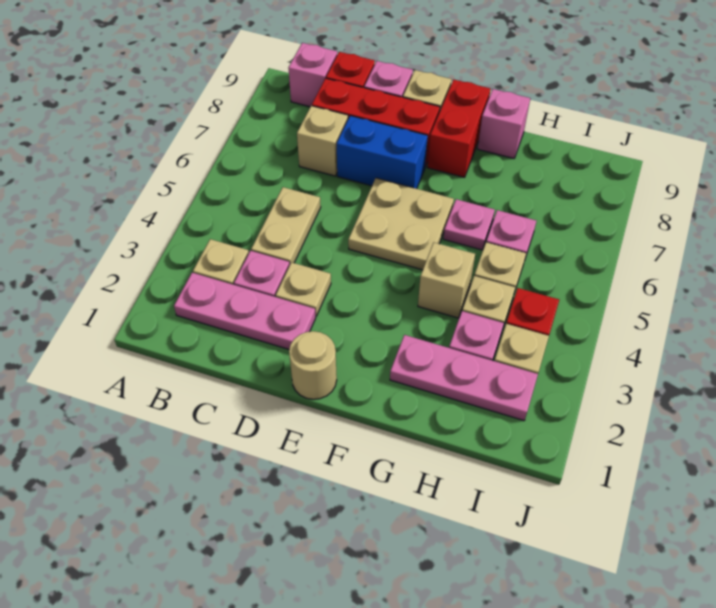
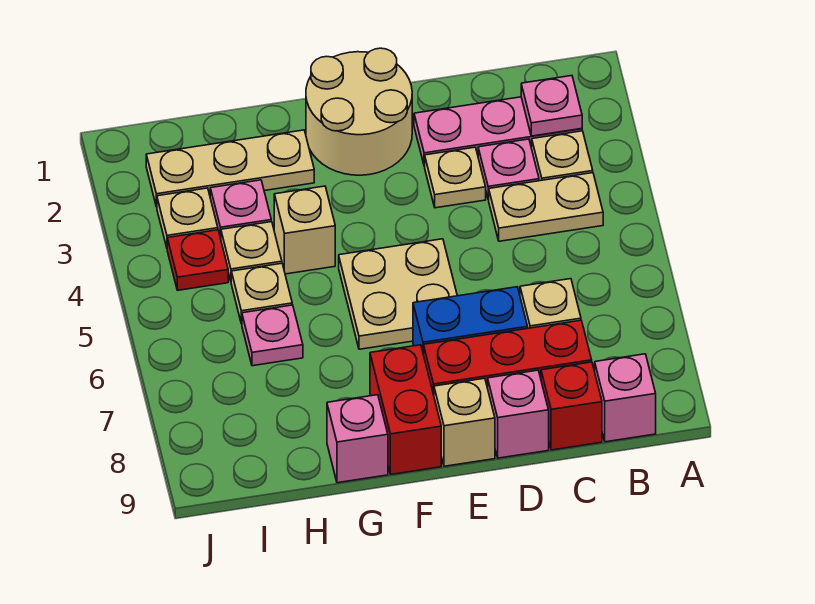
tan plate C4:C5 level 1 -> tan plate B4:C4 level 1
tan round brick E1 level 1 -> tan round brick E1:F2 level 1
pink plate G2:I2 level 1 -> tan plate G2:I2 level 1
pink plate G6 level 1 -> pink plate B2 level 2

